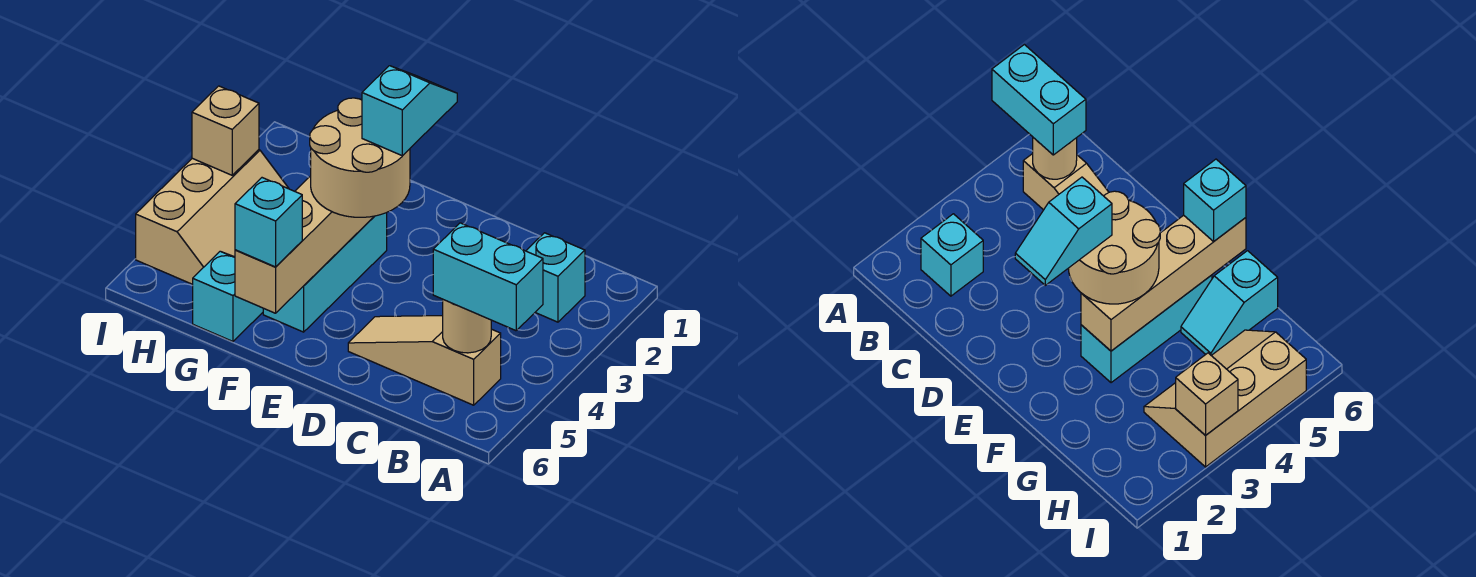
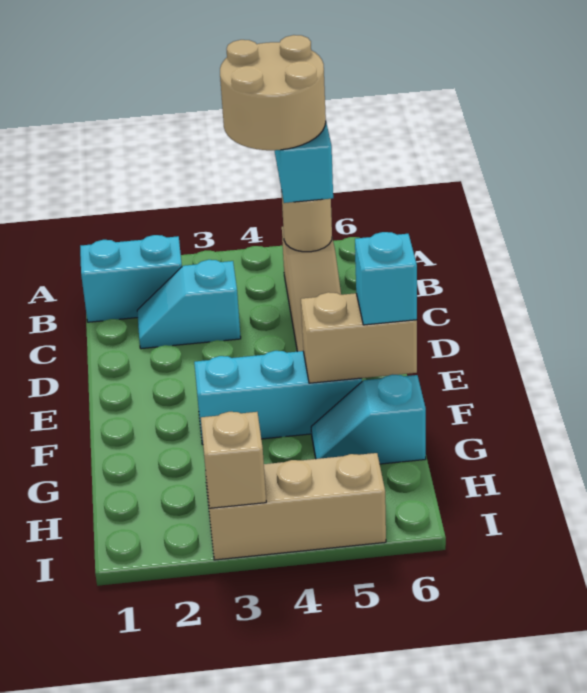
cyan brick B2 level 1 -> cyan brick B1:B2 level 1
cyan slope E2:E3 level 4 top 3 -> cyan slope C2:C3 level 1 top 3
tan round brick E3:F4 level 3 -> tan round brick A4:B5 level 4
tan brick F3:F6 level 2 -> tan brick F5:F6 level 2

